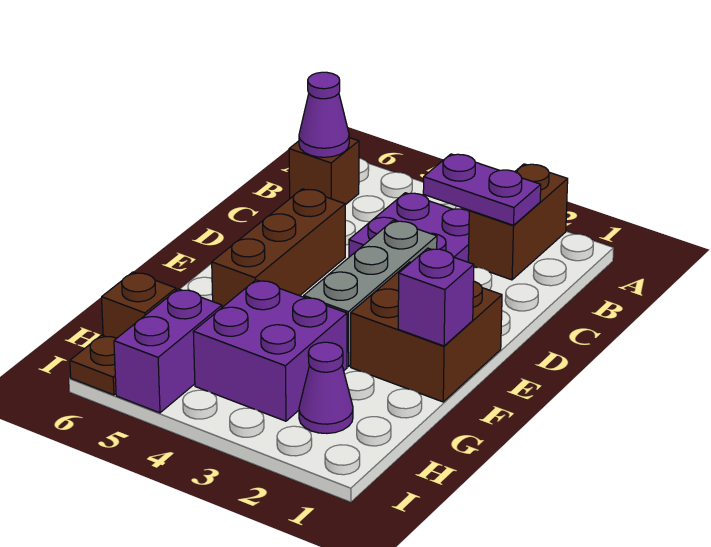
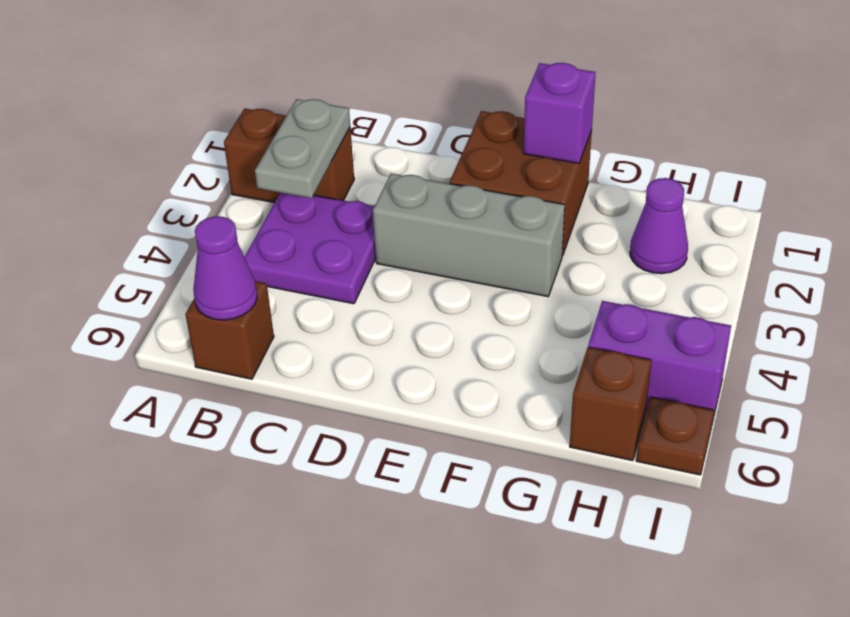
purple plate B2:B3 level 2 -> grey plate B2:B3 level 2
brown brick D5:F5 level 1 -> none
purple brick G3:H4 level 1 -> none

